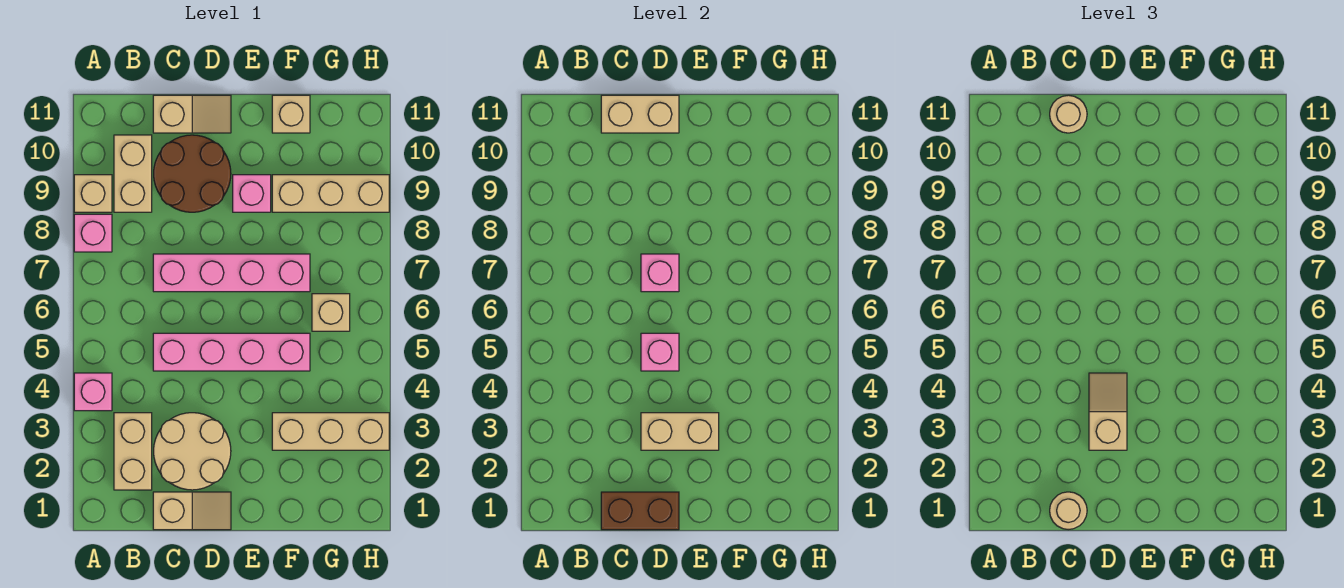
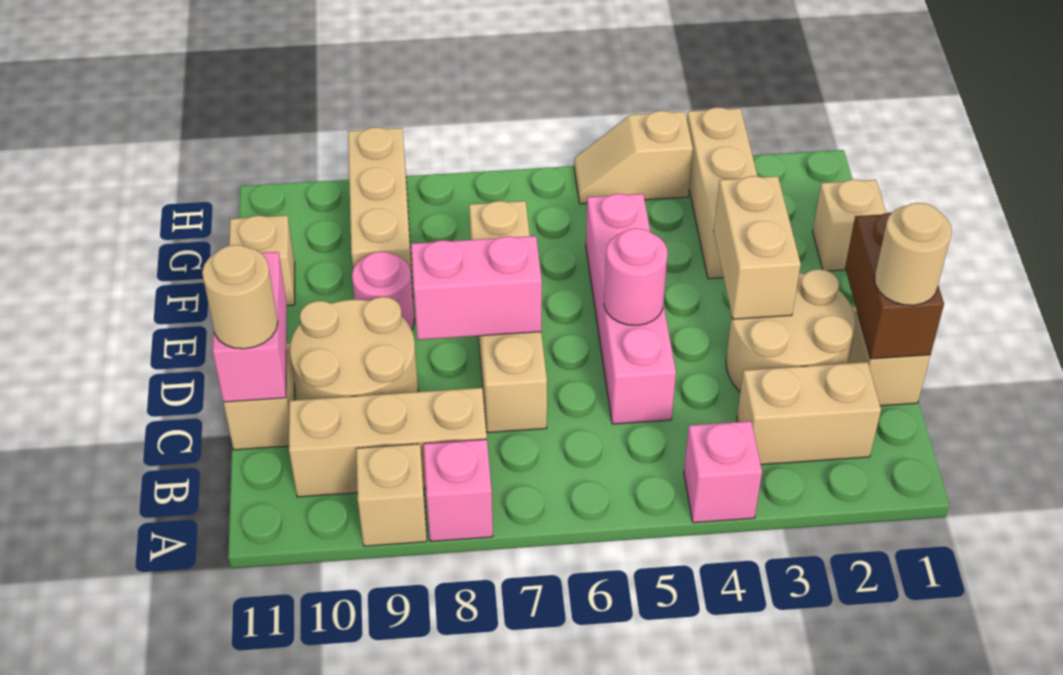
tan brick B9:B10 level 1 -> tan brick B8:B10 level 1
pink brick C7:F7 level 1 -> tan brick C7:F7 level 1
brown round brick C9:D10 level 1 -> tan round brick C9:D10 level 1
tan brick C11:D11 level 2 -> pink brick C11:D11 level 2
tan slope D3:D4 level 3 top 3 -> tan slope H4:H5 level 1 top 4
pink brick D5 level 2 -> pink round brick D5 level 2
pink brick D7 level 2 -> pink brick D7:D8 level 2
pink brick E9 level 1 -> pink round brick E9 level 1
tan brick G6 level 1 -> tan brick F1 level 1

